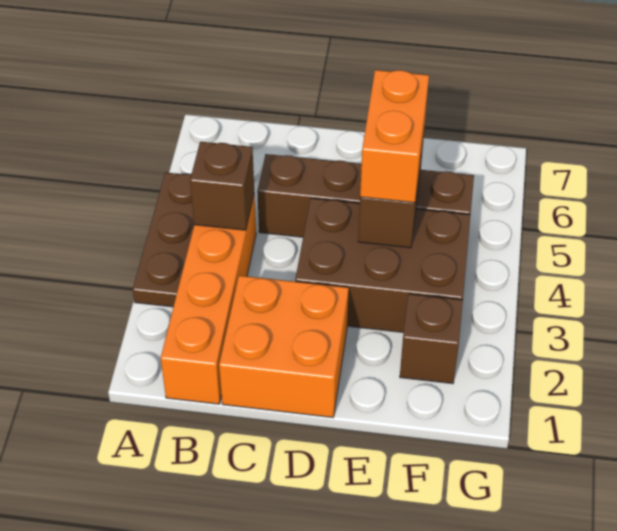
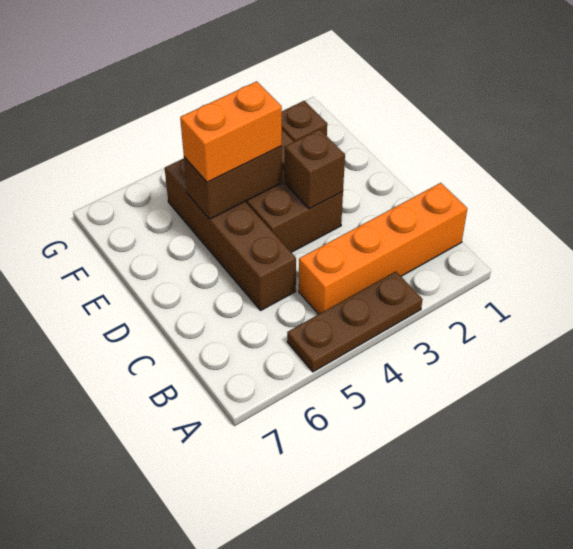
brown brick B4 level 2 -> brown brick D3 level 2
orange brick C1:D2 level 1 -> none

